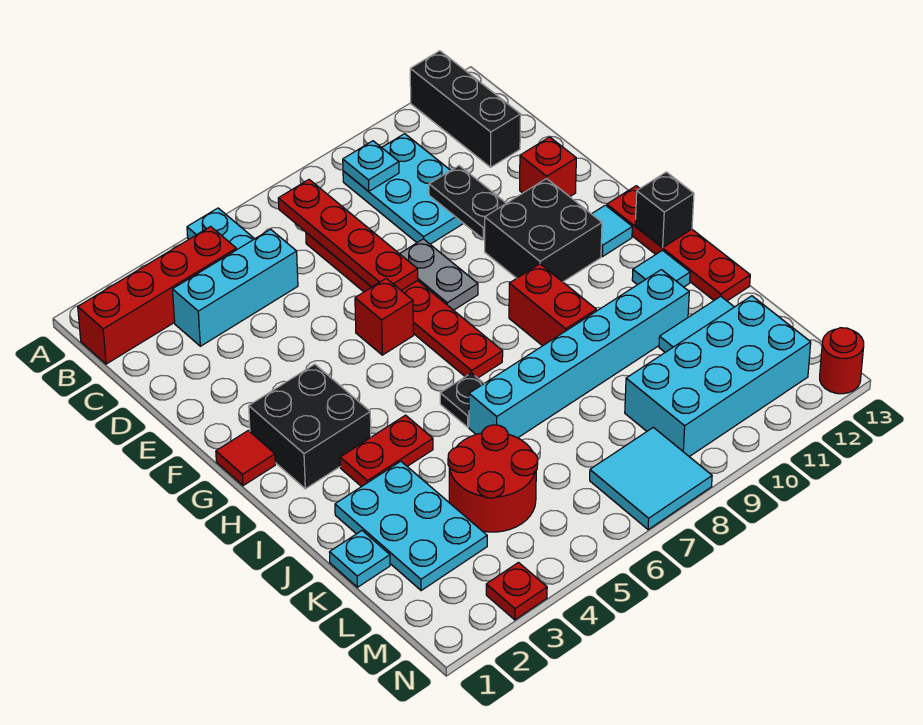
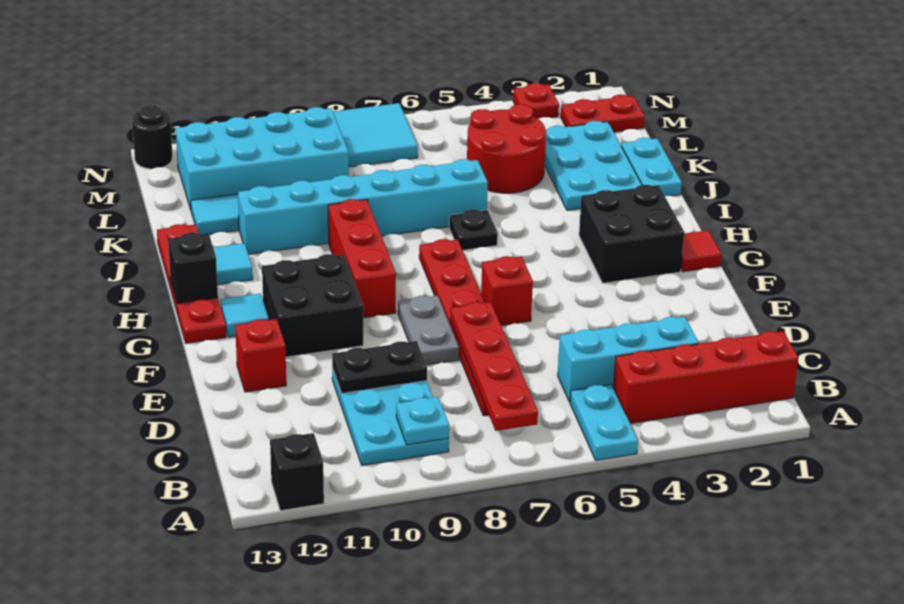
black brick A12:C12 level 1 -> black brick A12 level 1
black plate D10:E10 level 2 -> black plate D9:D10 level 2
red brick H9:I9 level 1 -> red brick G9:I9 level 1
red plate I3:I4 level 1 -> red plate M1:M2 level 1
cyan plate K1 level 1 -> cyan plate J1:K1 level 1
red round brick N13 level 1 -> black round brick N13 level 1

